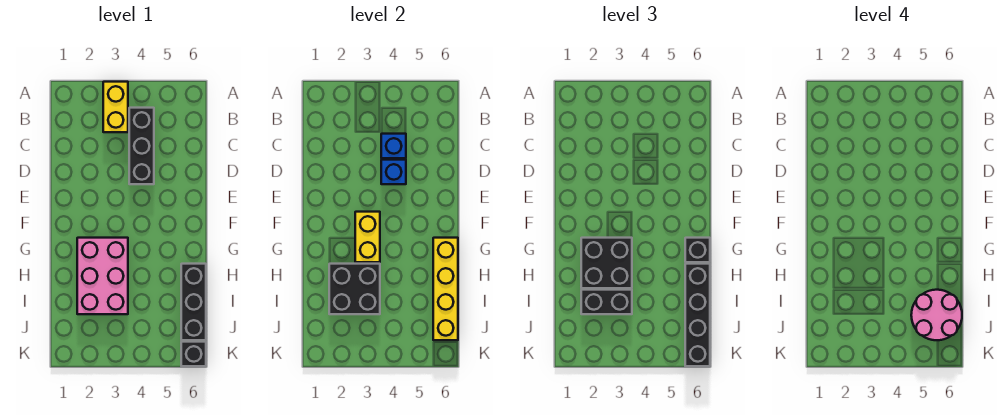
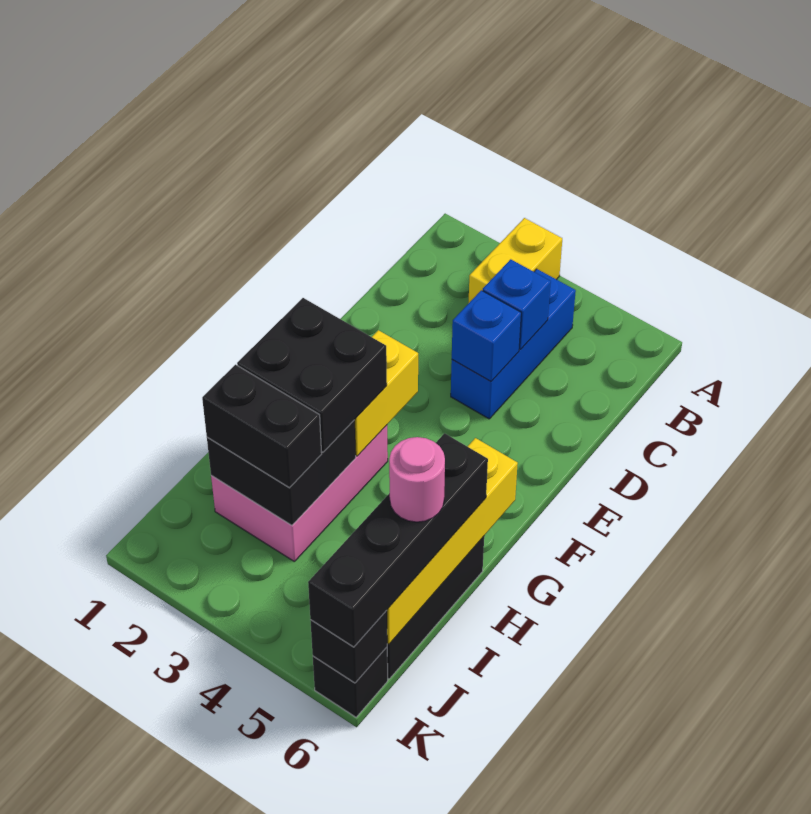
black brick B4:D4 level 1 -> blue brick B4:D4 level 1
black brick G6 level 3 -> black brick K6 level 2
pink round brick I5:J6 level 4 -> pink round brick I6 level 4

